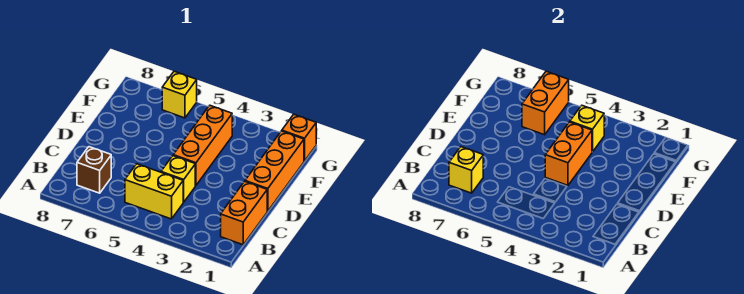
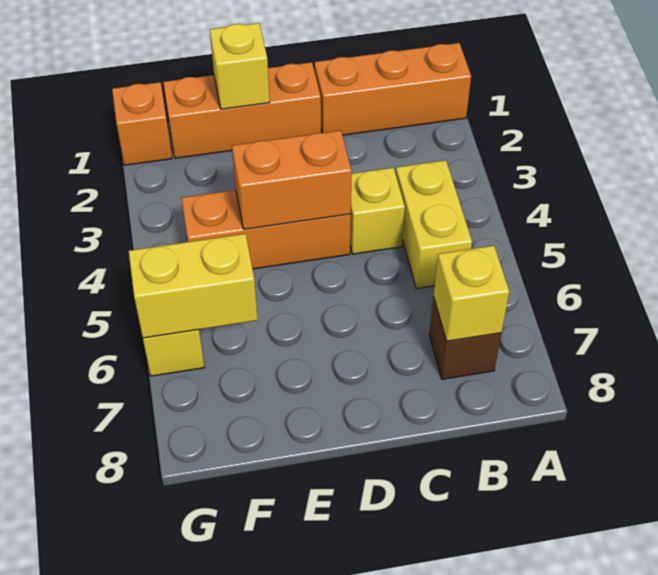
orange brick B1:C1 level 1 -> orange brick A1:C1 level 1
yellow brick F4 level 2 -> yellow brick E1 level 2
orange brick F6:G6 level 2 -> yellow brick F6:G6 level 2

